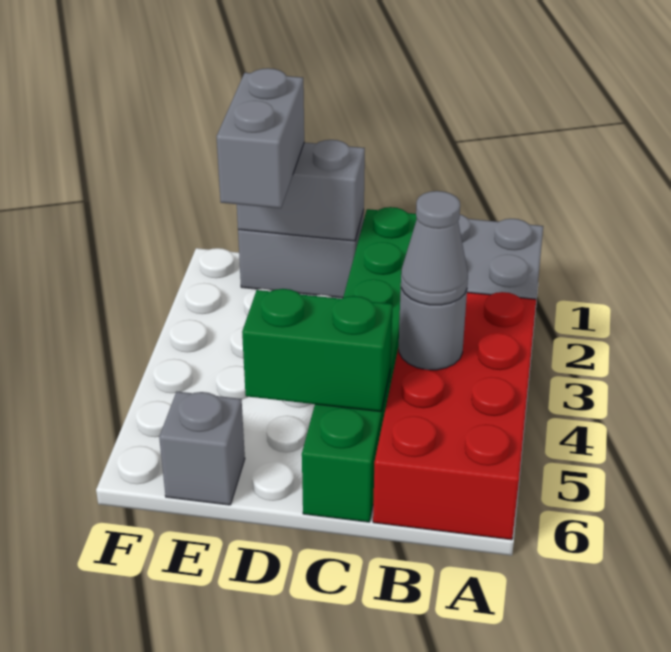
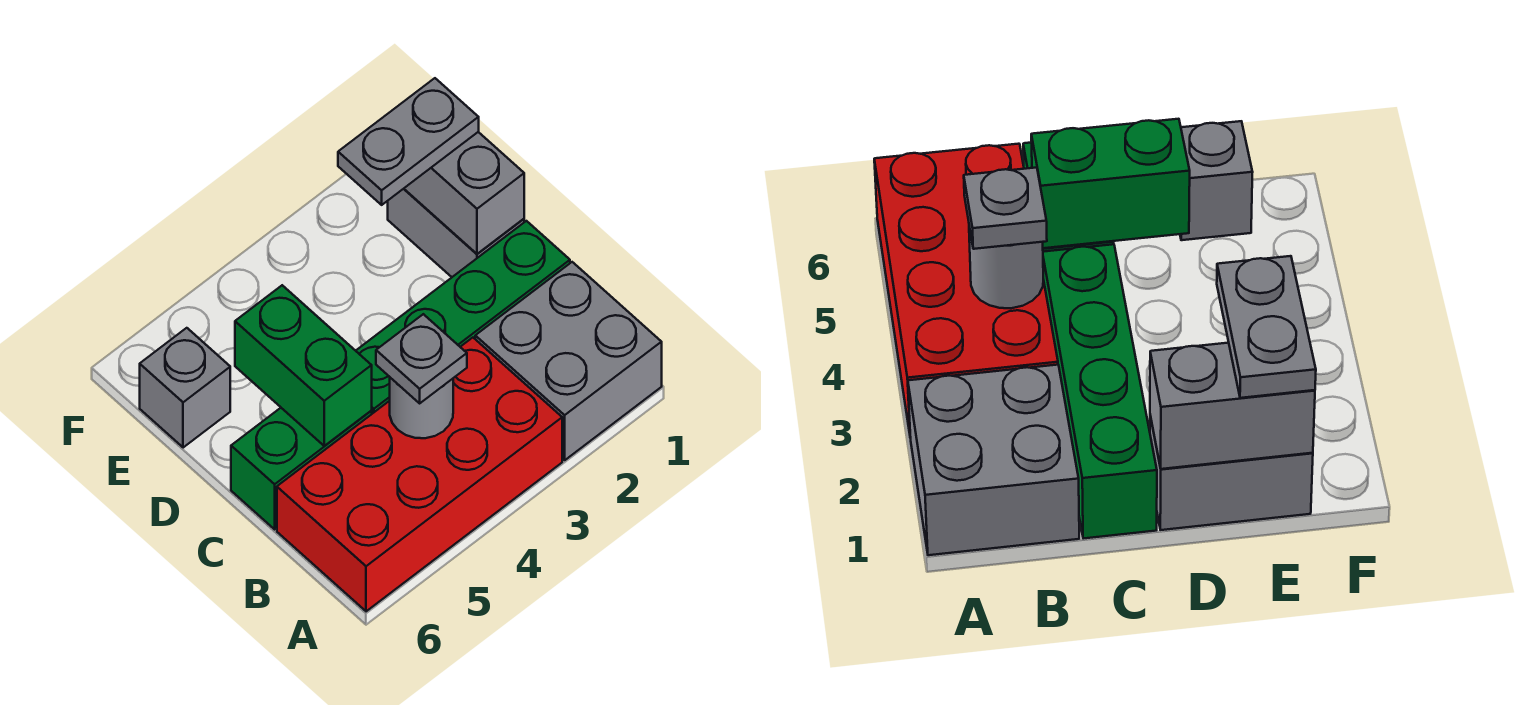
grey cone B4 level 3 -> grey plate B4 level 3
grey brick E1:E2 level 3 -> grey plate E1:E2 level 3

